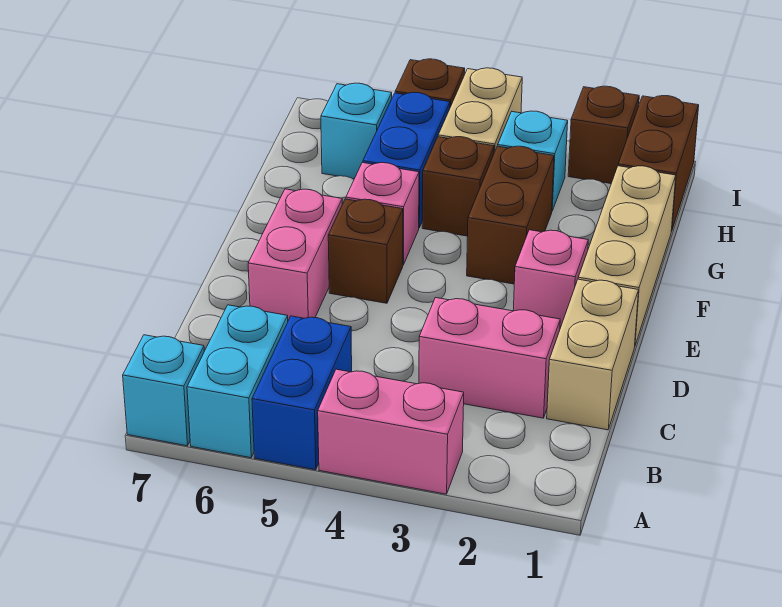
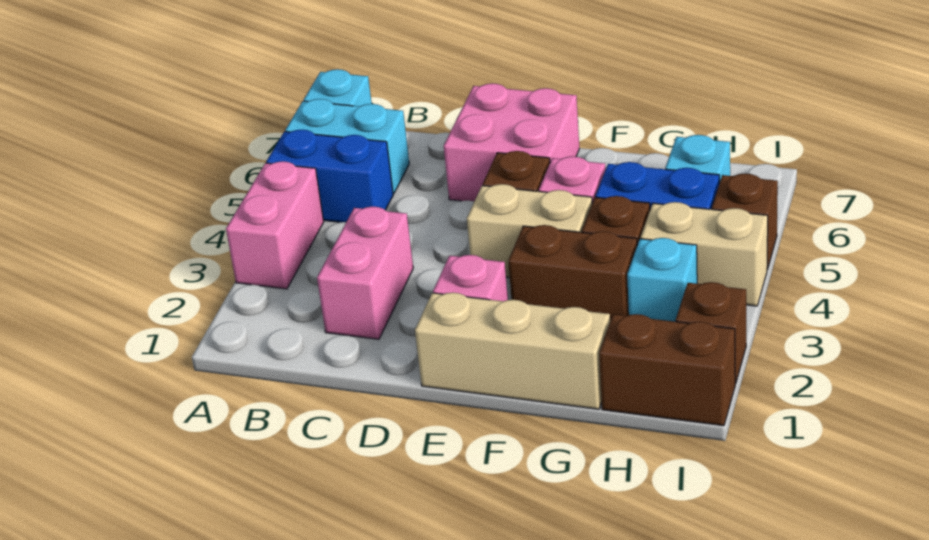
tan brick C1:D1 level 1 -> tan brick E4:F4 level 1
pink brick D6:E6 level 1 -> pink brick D6:E7 level 1

